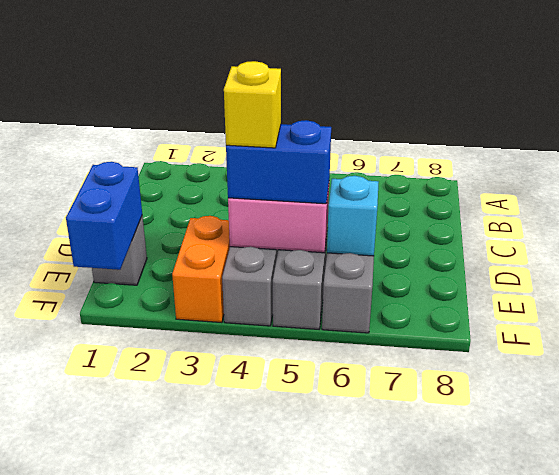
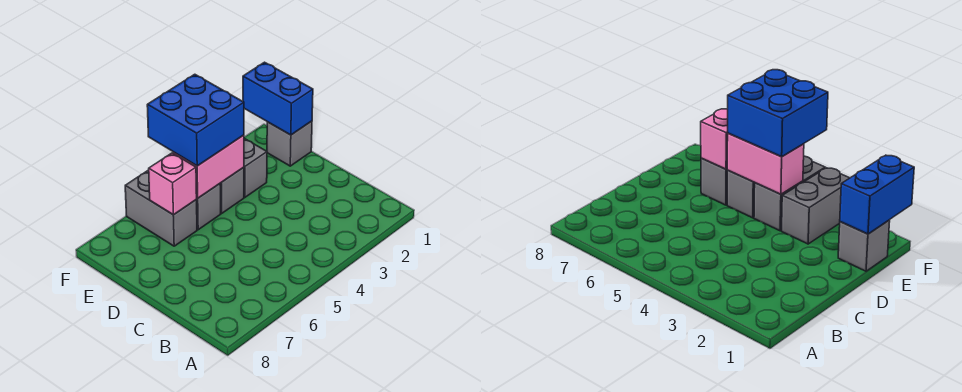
orange brick E3:F3 level 1 -> grey brick E3:F3 level 1
blue brick E4:E5 level 3 -> blue brick E4:F5 level 3
yellow brick E4 level 4 -> none
cyan brick E6 level 2 -> pink brick E6 level 2

